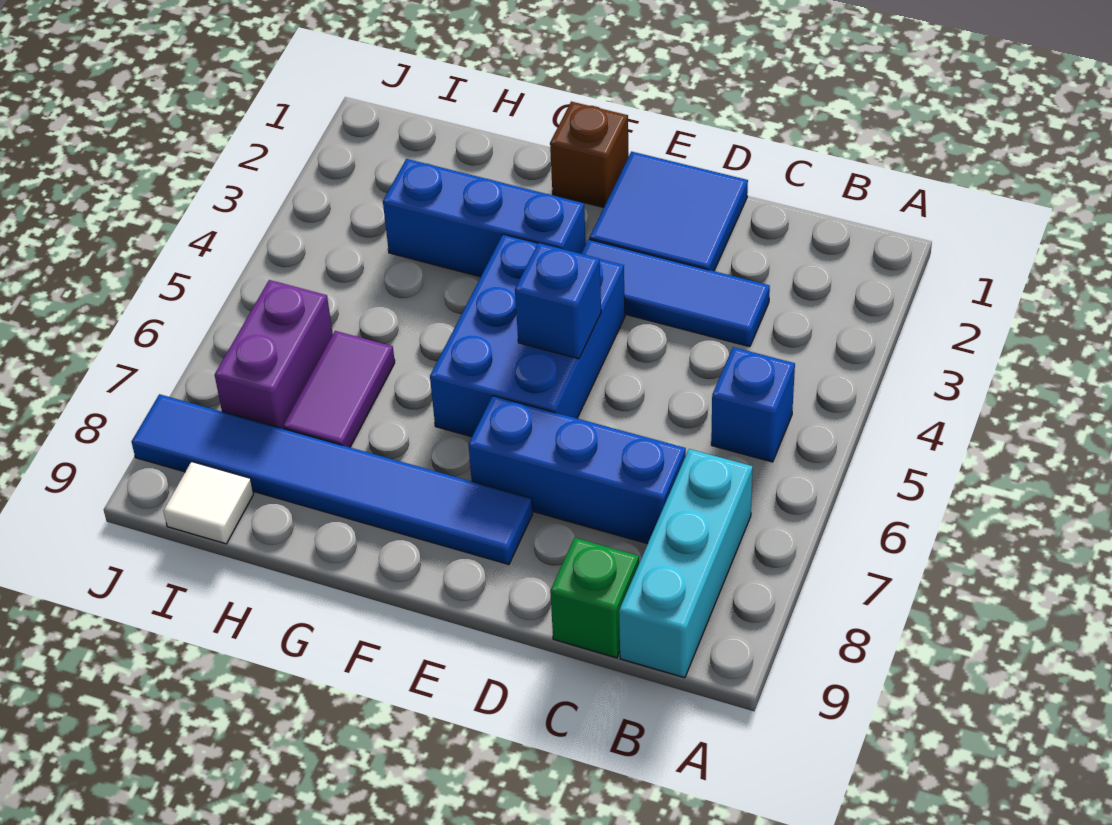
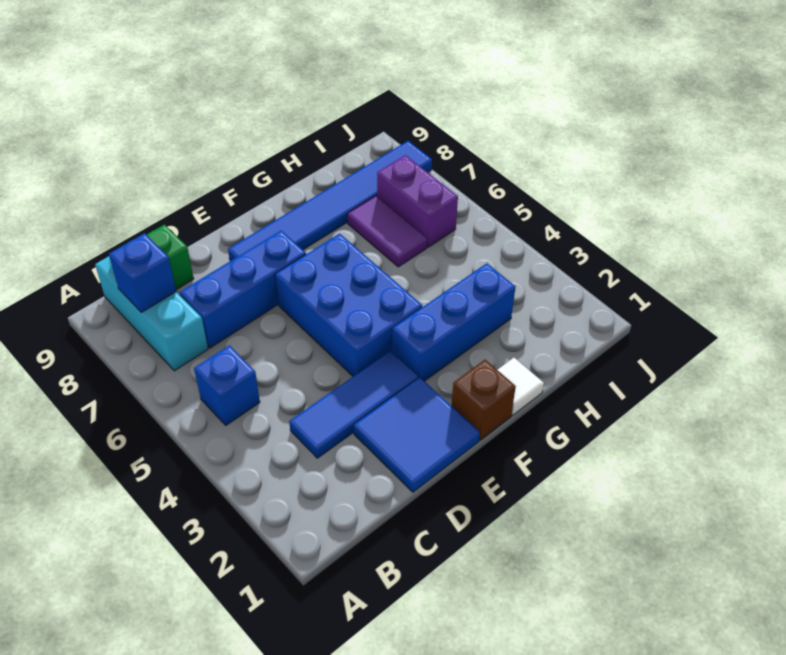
blue brick E5 level 2 -> blue brick B8 level 2
white tile I9 level 1 -> white tile G1 level 1

